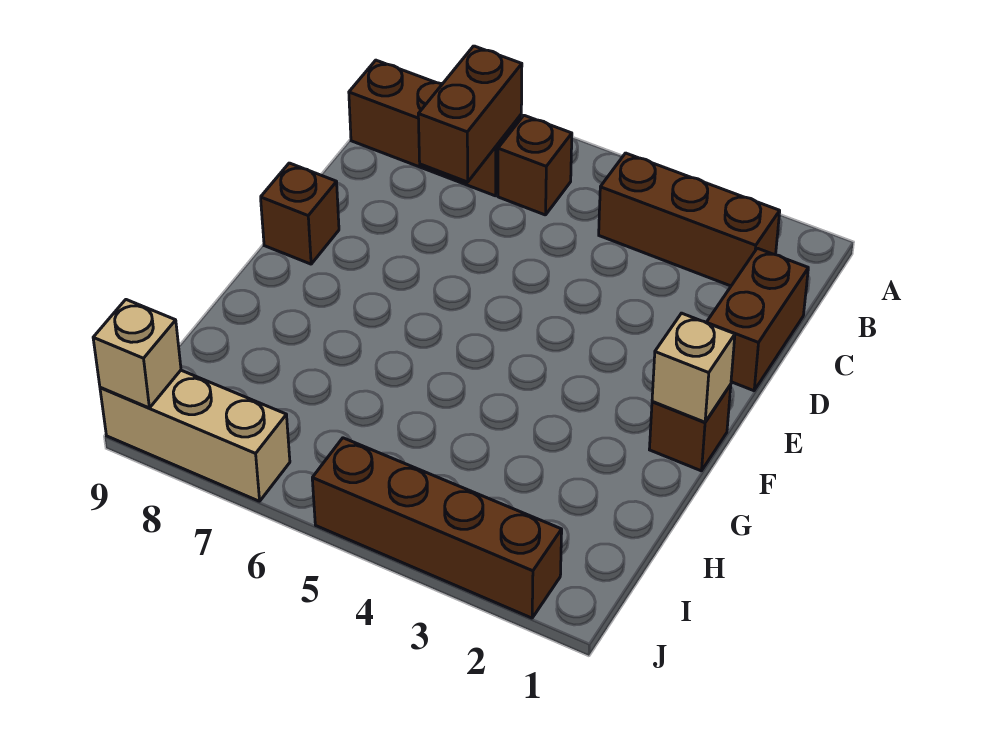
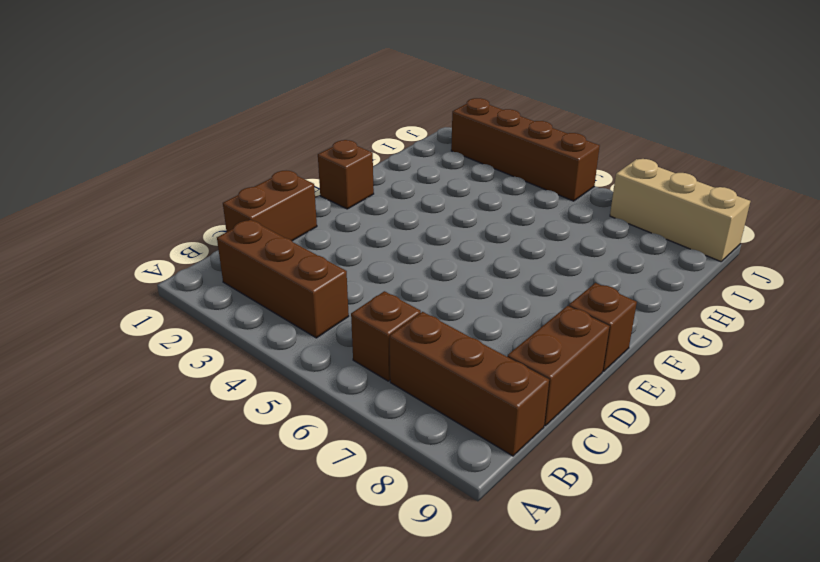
brown brick B7:C7 level 2 -> brown brick C9:D9 level 1
tan brick F1 level 2 -> none
tan brick J9 level 2 -> none

